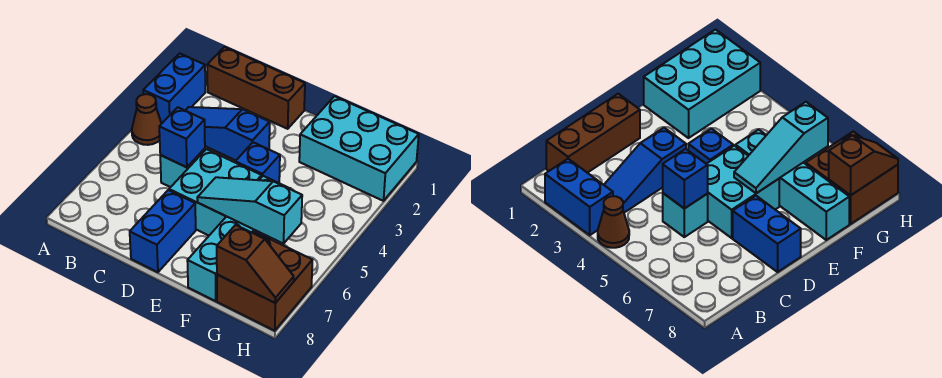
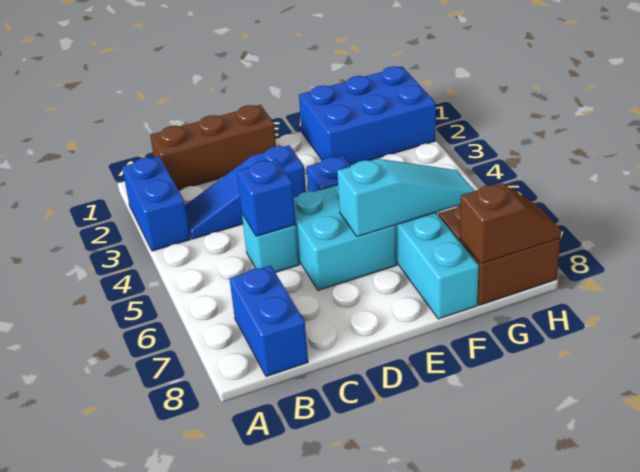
brown cone A4 level 1 -> none
blue brick D7:D8 level 1 -> blue brick B7:B8 level 1
cyan slope E6:G6 level 2 top G -> cyan slope E6:G6 level 2 top E
cyan brick F1:H2 level 1 -> blue brick F1:H2 level 1

